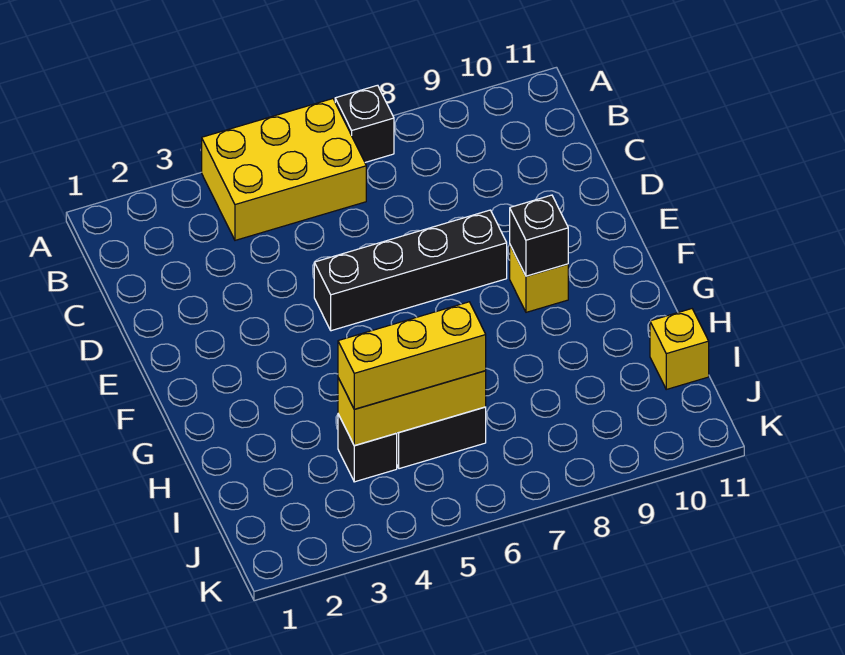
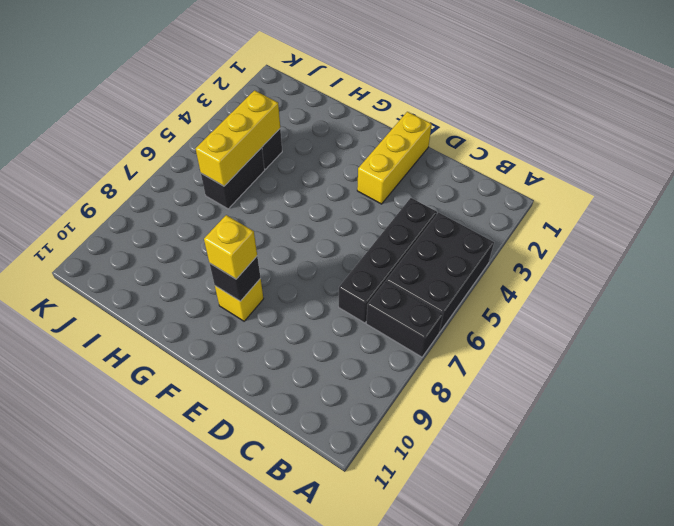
yellow brick A4:B6 level 1 -> black brick A4:B6 level 1
black brick A7 level 1 -> black brick A7:B7 level 1
black brick E5:E8 level 1 -> black brick C4:C7 level 1
yellow brick I4:I6 level 3 -> yellow brick E1:E3 level 1
yellow brick I11 level 1 -> yellow brick F9 level 3

